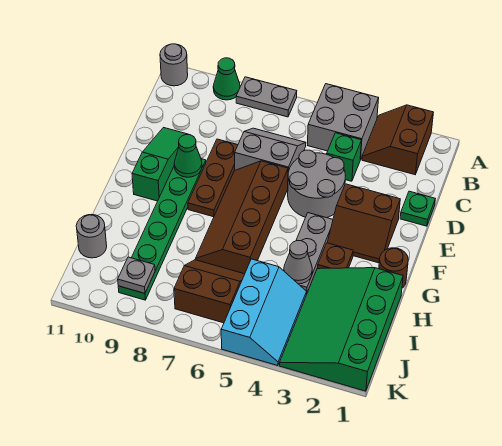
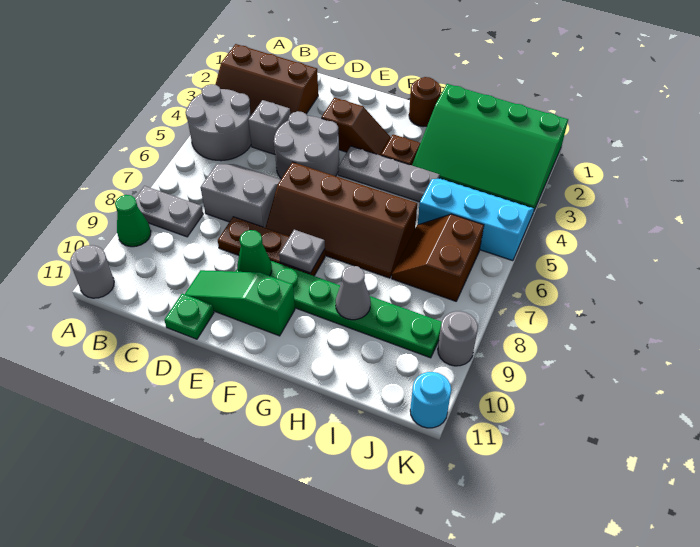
brown slope A2:B3 level 1 top 2 -> brown slope A2:C3 level 1 top 2
grey brick A4:B5 level 1 -> grey round brick A4:B5 level 1
grey plate A7:A8 level 1 -> grey plate A8:B8 level 1
green brick C4 level 1 -> grey brick C4 level 1
grey slope C6:D7 level 1 top D -> grey slope C6:D7 level 1 top 7
green plate D1 level 1 -> green plate D11 level 1
brown slope E2:F3 level 1 top E -> brown slope E3:F3 level 1 top E
grey cone H4 level 2 -> grey cone H9 level 2
grey round brick I11 level 1 -> grey round brick K9 level 1
grey plate J9 level 2 -> grey plate F8 level 2
none -> cyan round brick K11 level 1

